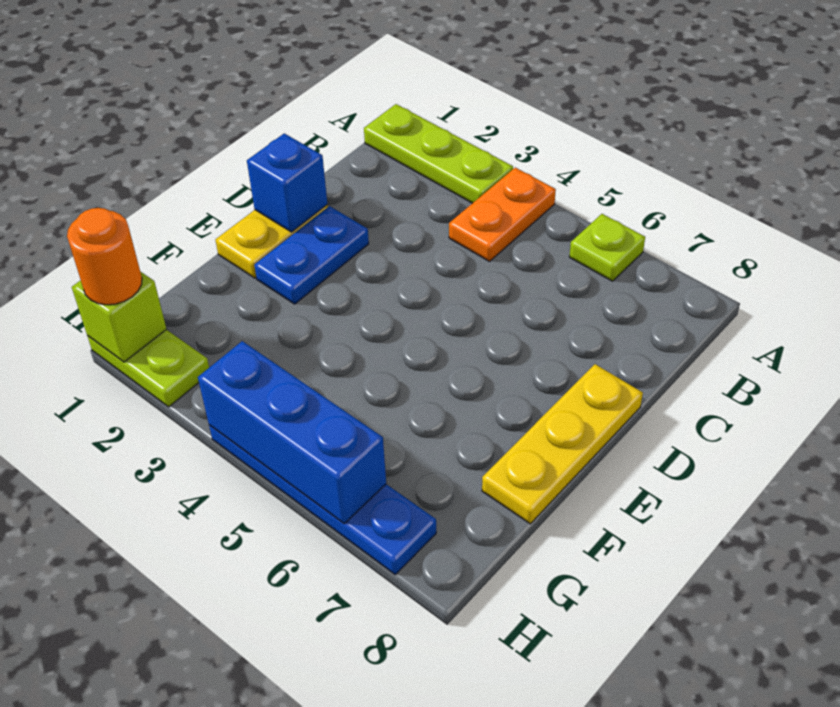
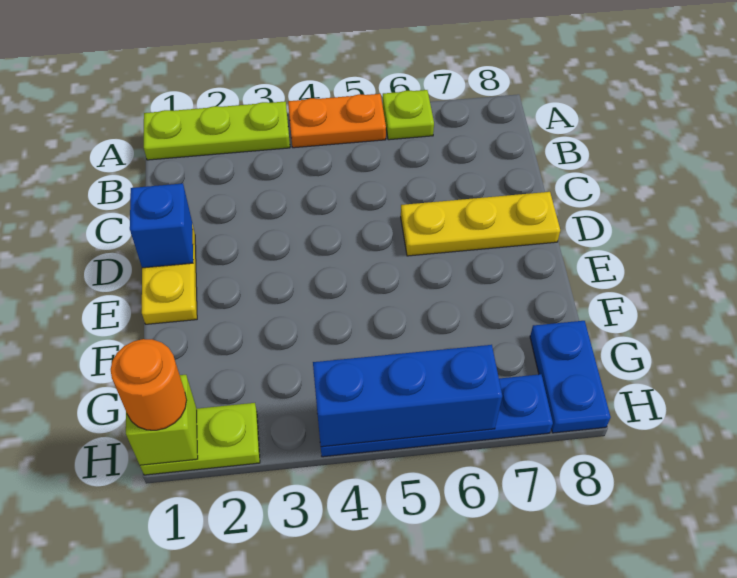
orange plate A4:B4 level 1 -> orange plate A4:A5 level 1
blue plate D2:E2 level 1 -> blue plate G8:H8 level 1
yellow plate D8:F8 level 1 -> yellow plate D6:D8 level 1

